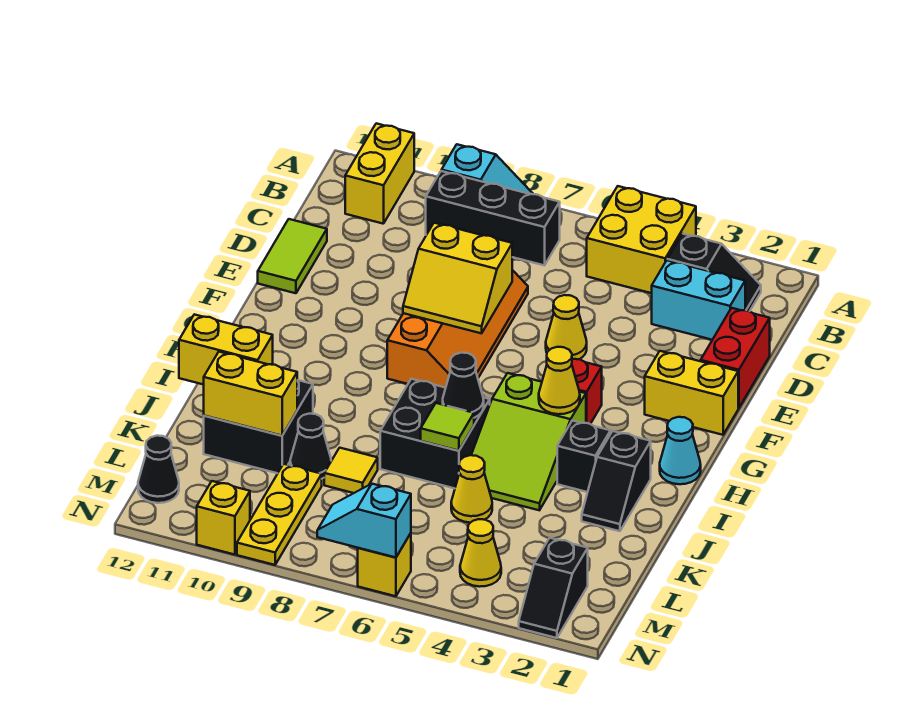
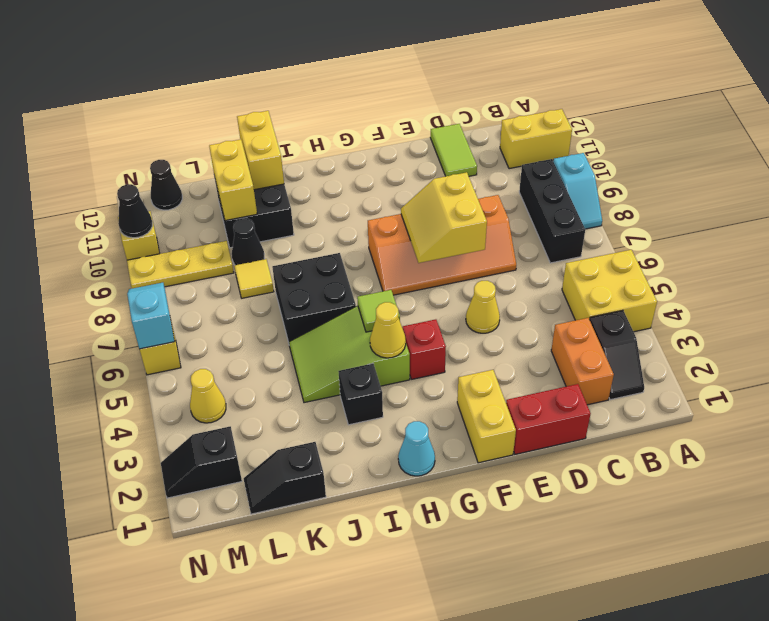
cyan brick C2:C3 level 1 -> orange brick C2:C3 level 1
lime tile D12:E12 level 1 -> lime tile D11:D12 level 1
black slope I2:J2 level 1 top I -> black slope K1:L1 level 1 top K
black cone I6 level 2 -> black cone N10 level 2
lime tile J6 level 2 -> lime tile H5 level 2
yellow cone K5 level 1 -> none

